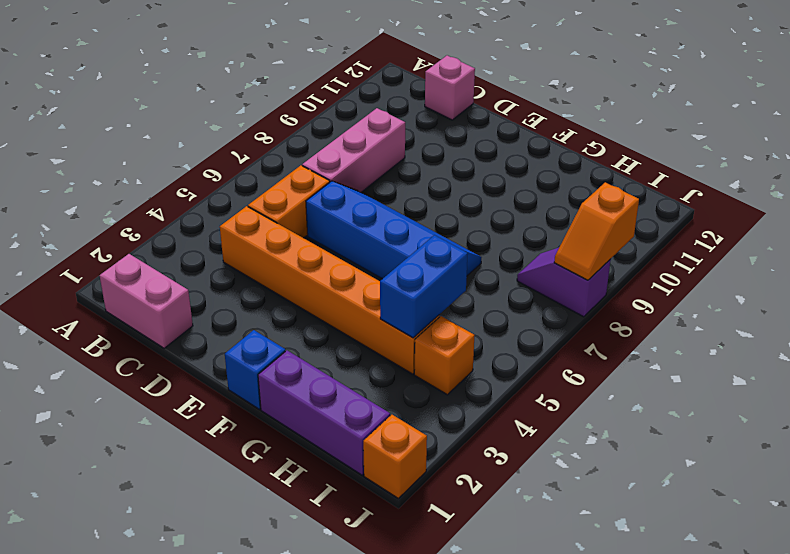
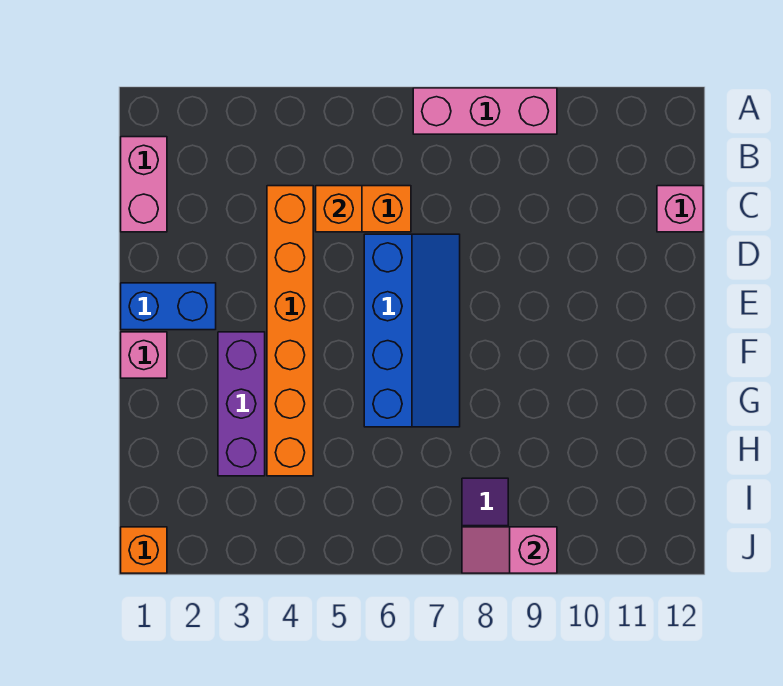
pink brick C7:C9 level 1 -> pink brick A7:A9 level 1
blue brick F1 level 1 -> pink brick F1 level 1
purple brick G1:I1 level 1 -> purple brick F3:H3 level 1
blue brick H4:H5 level 2 -> blue brick E1:E2 level 1
orange brick I4 level 1 -> orange brick C5 level 2
orange slope J8:J9 level 2 top 9 -> pink slope J8:J9 level 2 top 9

